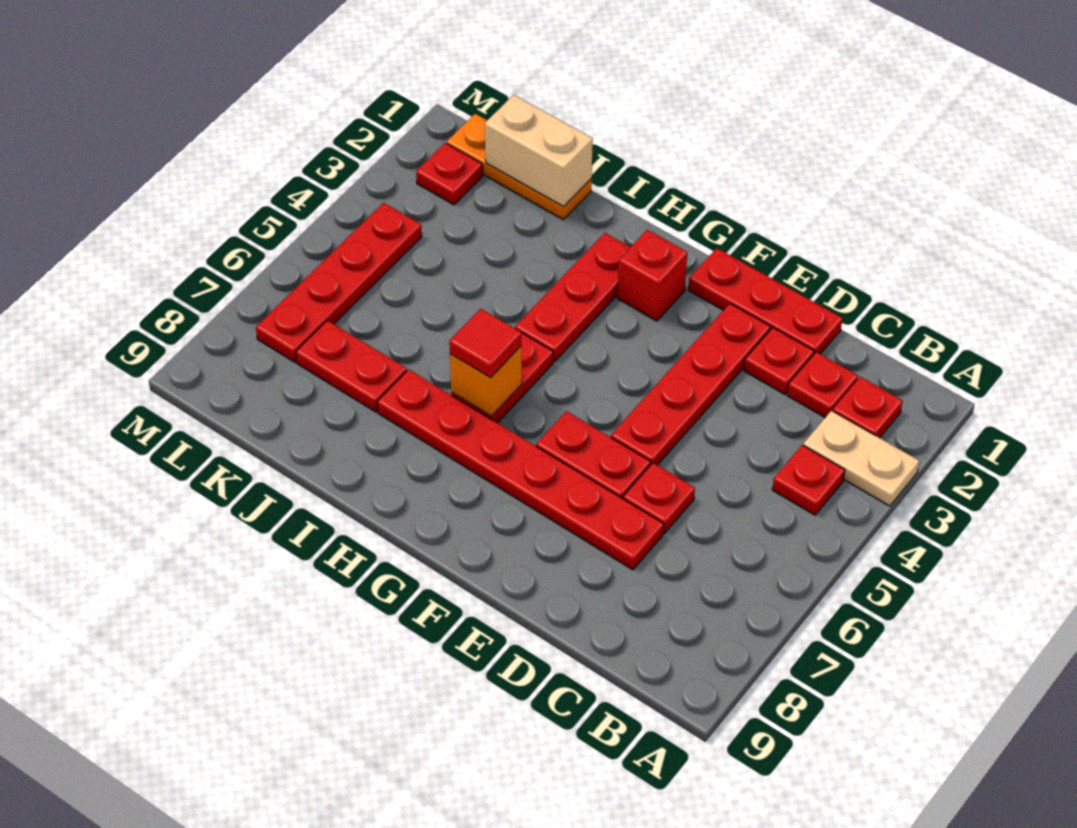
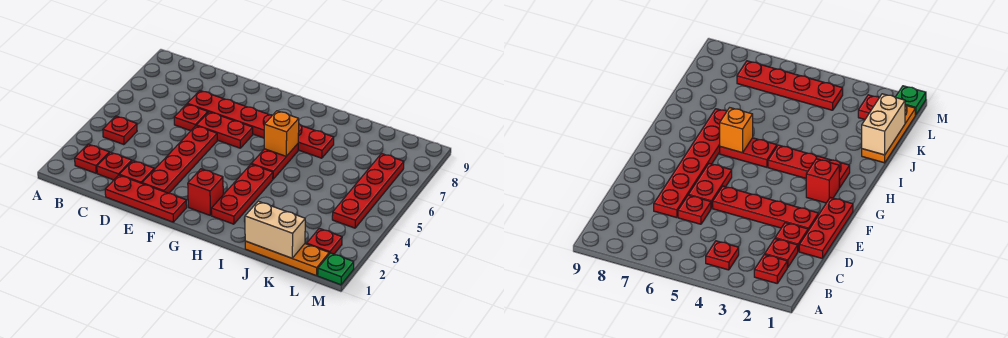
tan plate A3:B3 level 1 -> none
red tile H6 level 3 -> none
red plate J7:K7 level 1 -> none
none -> green plate M1 level 1

